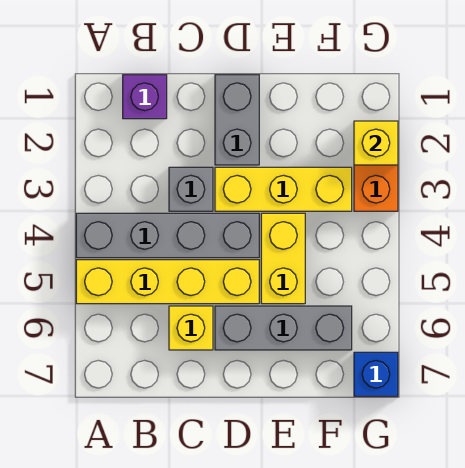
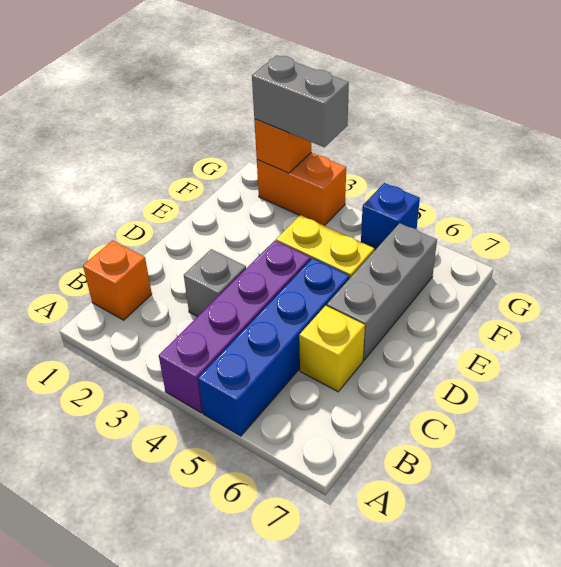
grey brick A4:D4 level 1 -> purple brick A4:D4 level 1
yellow brick A5:D5 level 1 -> blue brick A5:D5 level 1
purple brick B1 level 1 -> orange brick B1 level 1
grey brick D1:D2 level 1 -> grey brick G2:G3 level 3
yellow brick D3:F3 level 1 -> none
yellow brick G2 level 2 -> orange brick G2 level 2
blue brick G7 level 1 -> blue brick G5 level 1

